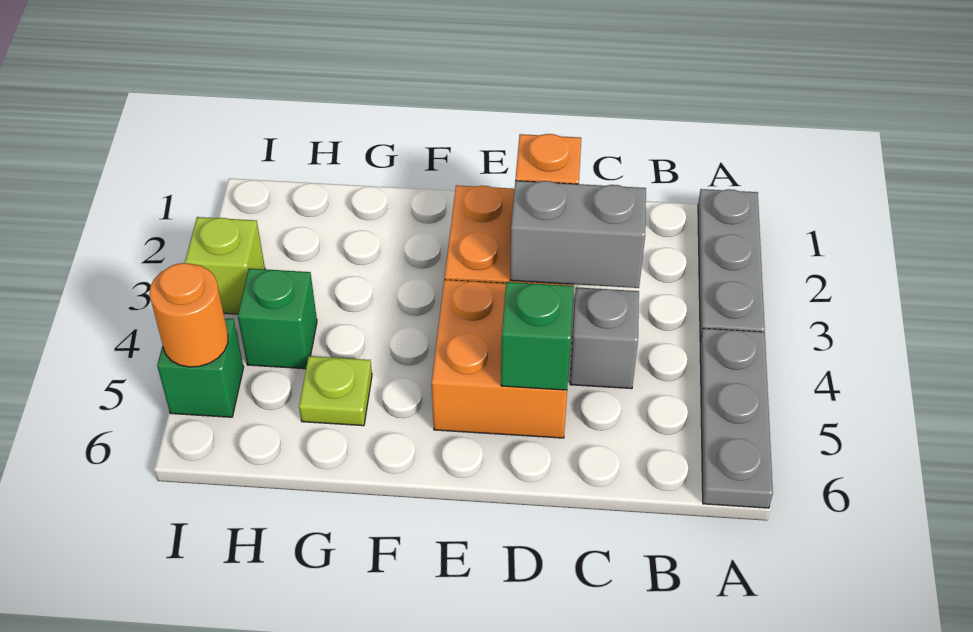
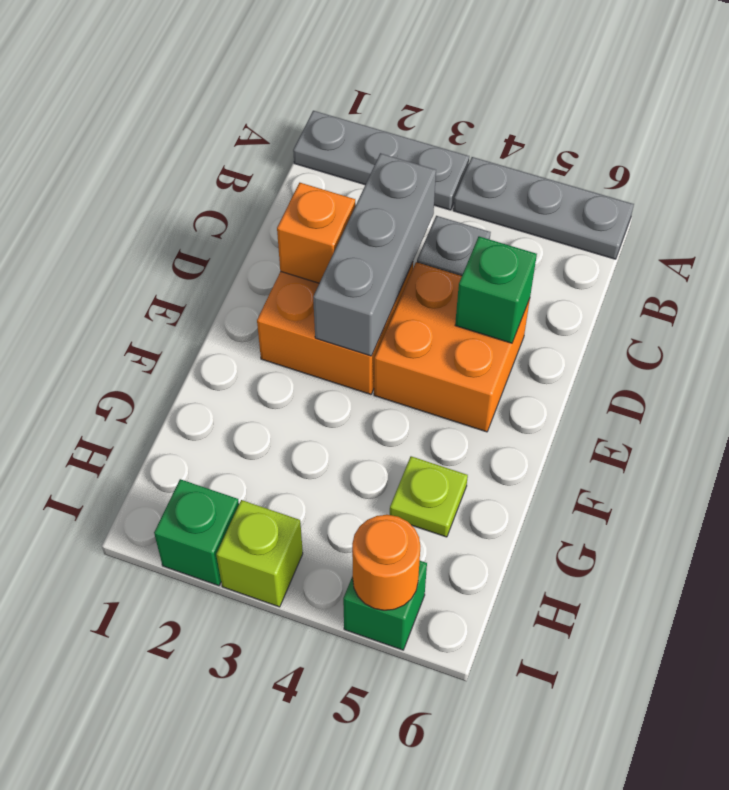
grey brick C3:D3 level 2 -> grey brick C3:E3 level 2
green brick H4 level 1 -> green brick I2 level 1

